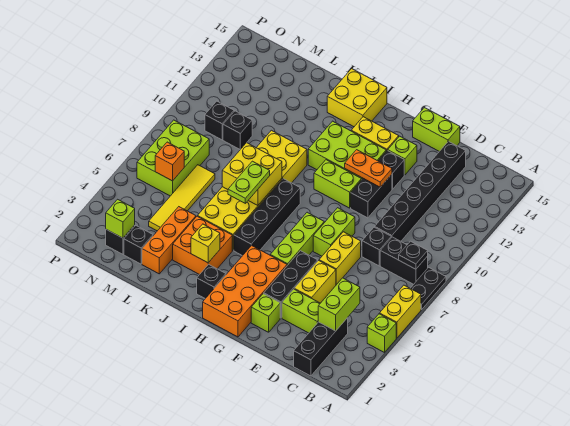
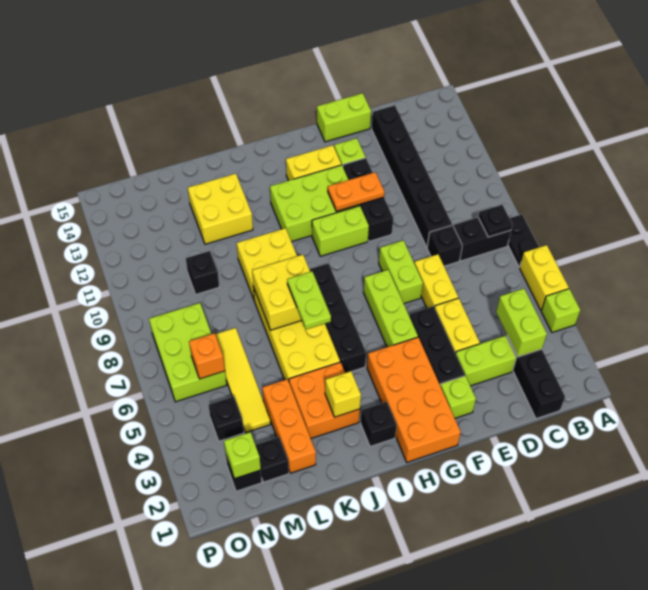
yellow brick I14:J15 level 1 -> yellow brick K12:L13 level 1
black brick N10 level 1 -> black brick N4 level 1

